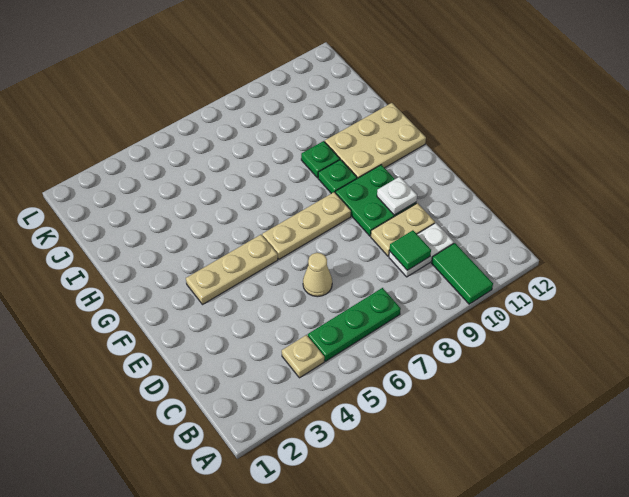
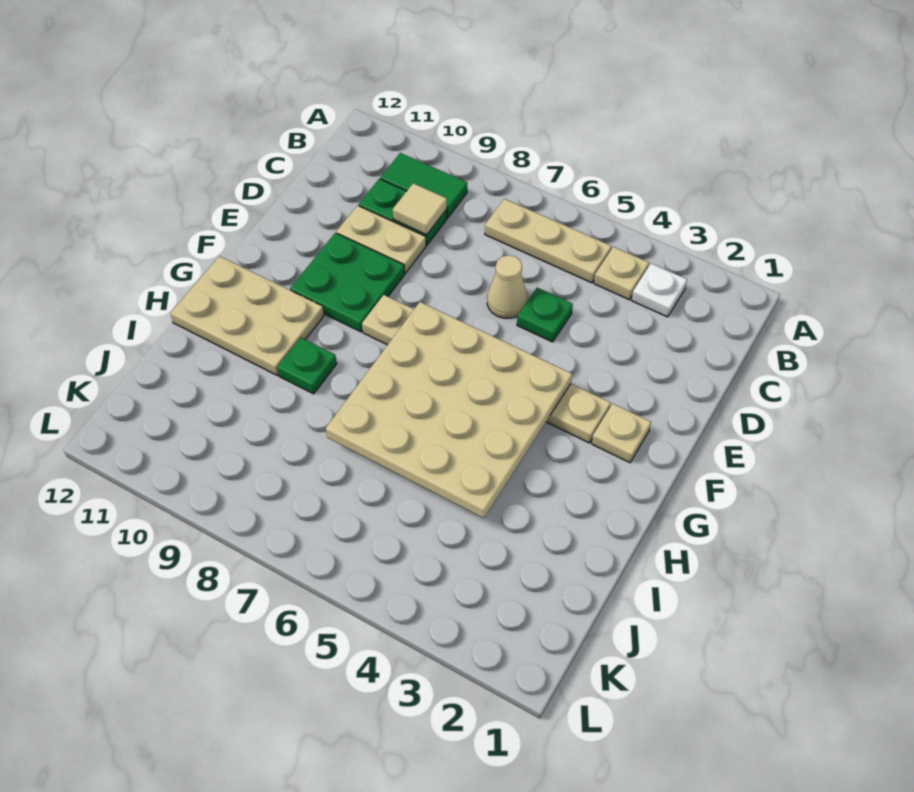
green tile A10:B10 level 1 -> green tile B9:B10 level 1
green plate B5:B7 level 1 -> tan plate B5:B7 level 1
white plate C9:C10 level 1 -> green plate C9:C10 level 1
green tile C9 level 2 -> tan tile C9 level 2
white plate E10 level 2 -> white plate B3 level 1
none -> tan plate F2 level 1
none -> tan plate F4:I7 level 2
green plate G9 level 1 -> green plate D5 level 1

